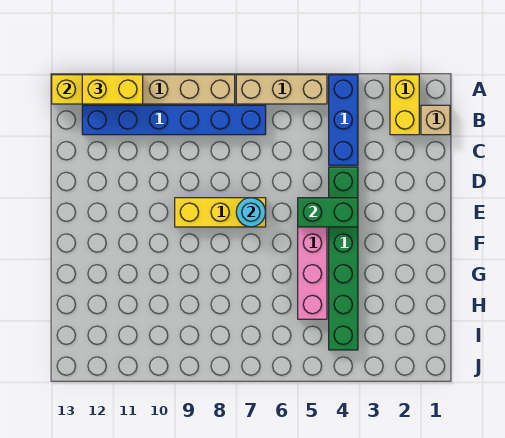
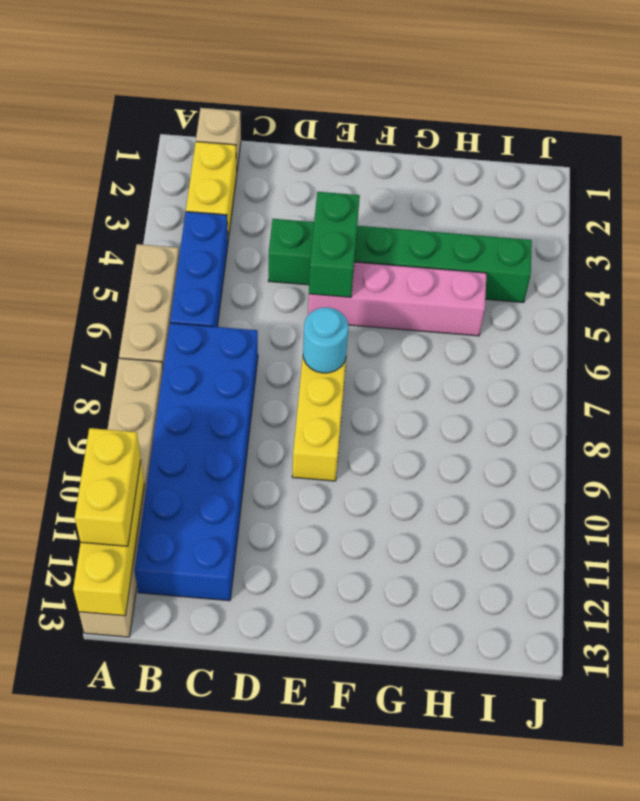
yellow brick A2:B2 level 1 -> yellow brick B2:B3 level 1
blue brick A4:C4 level 1 -> blue brick B4:B6 level 1
blue brick B7:B12 level 1 -> blue brick B7:C12 level 1

